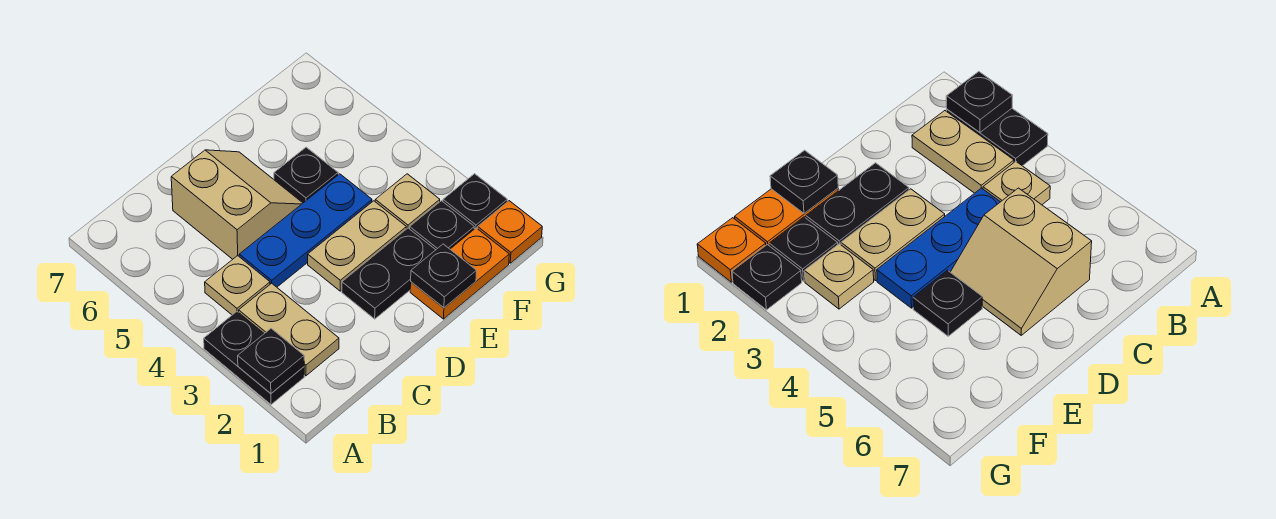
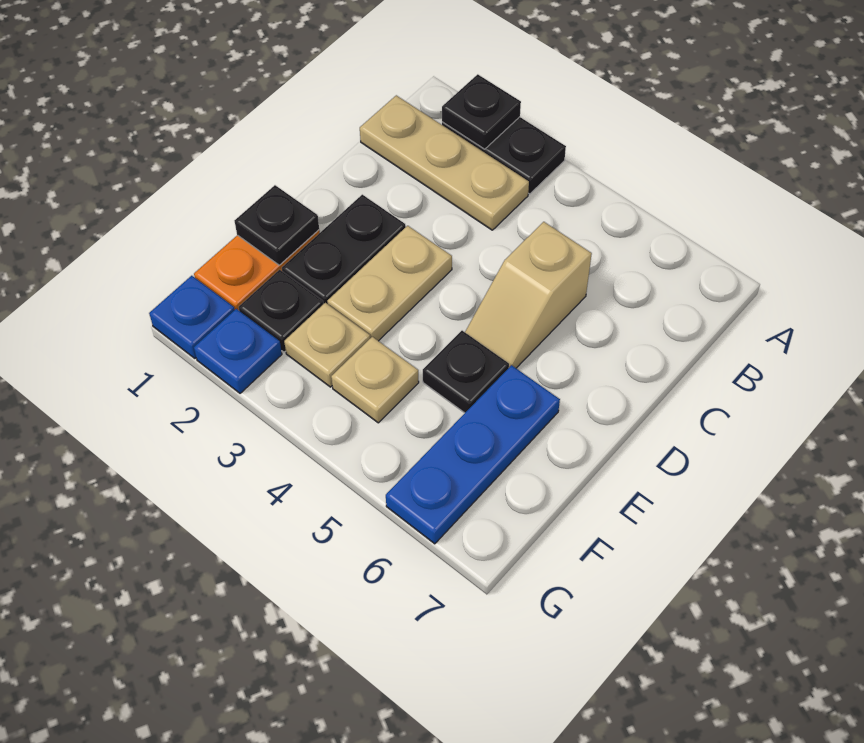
tan plate B2:B3 level 1 -> tan plate B1:B3 level 1
tan plate B4 level 1 -> tan plate F4 level 1
blue plate C4:E4 level 1 -> blue plate E6:G6 level 1
tan slope C5:D6 level 1 top C -> tan slope C5:D5 level 1 top C
orange plate G1 level 1 -> blue plate G1 level 1
black plate G2 level 1 -> blue plate G2 level 1

